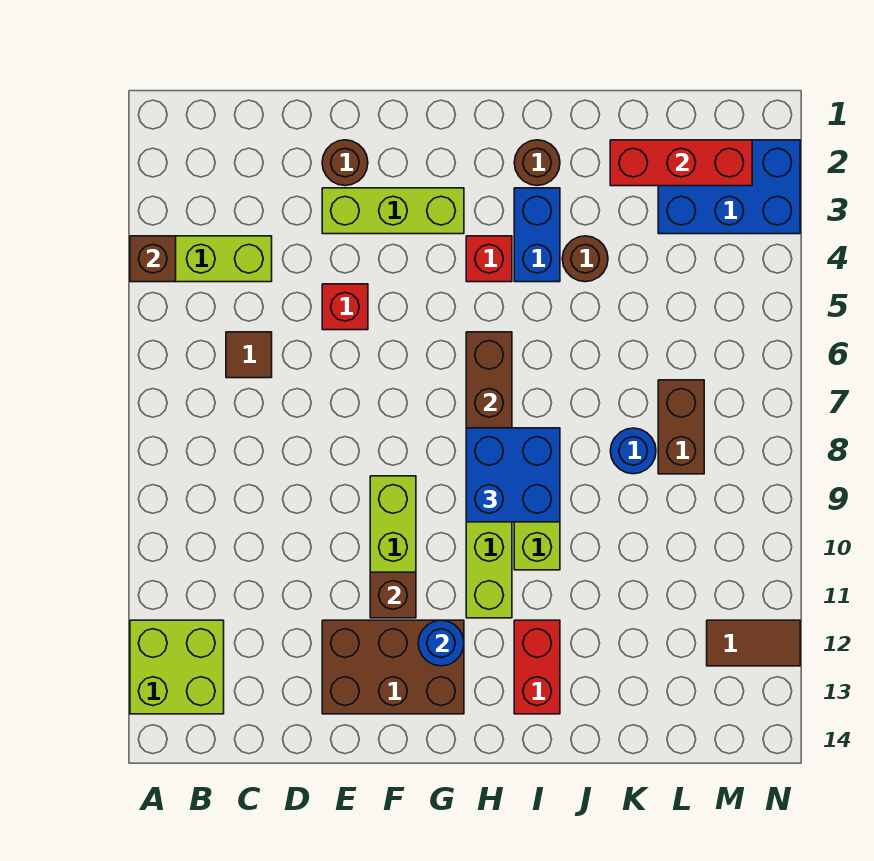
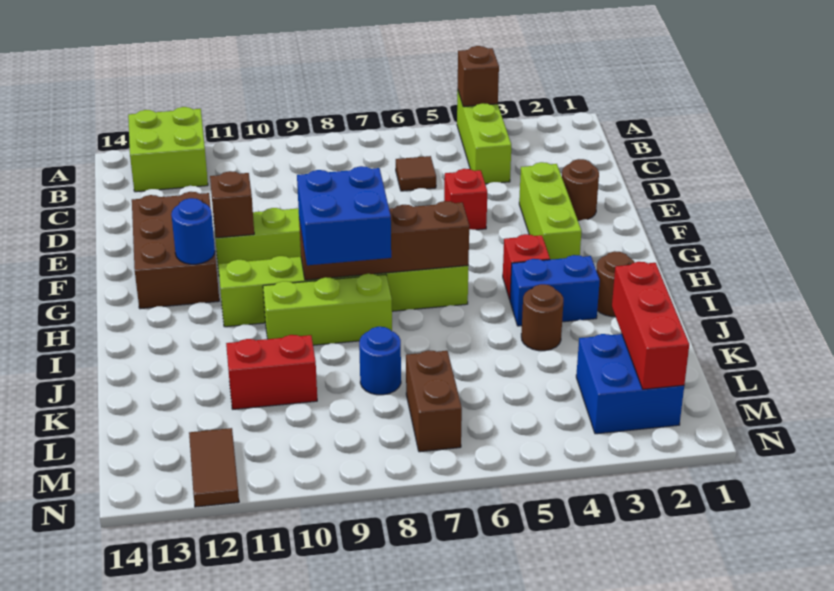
red brick I12:I13 level 1 -> red brick K10:K11 level 1
blue brick L2:N3 level 1 -> blue brick L2:M3 level 1
brown brick L7:L8 level 1 -> brown brick L7:M7 level 1

